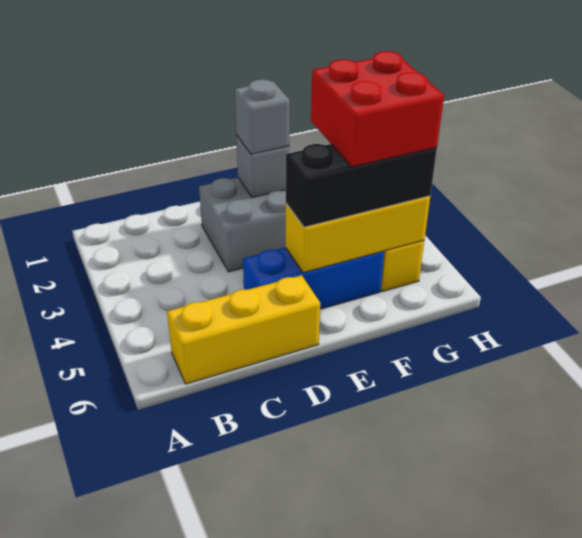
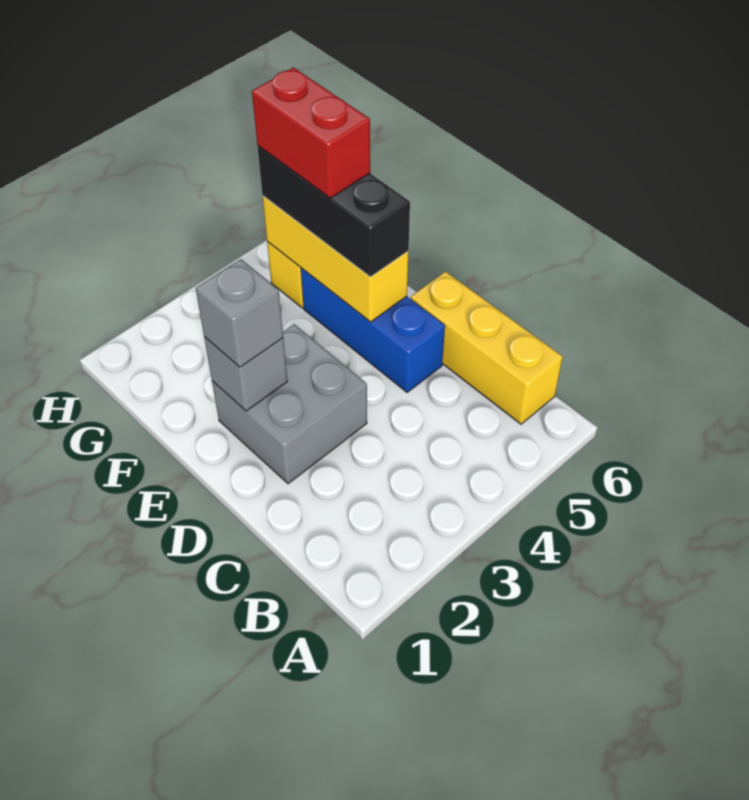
red brick F4:G5 level 4 -> red brick F5:G5 level 4

